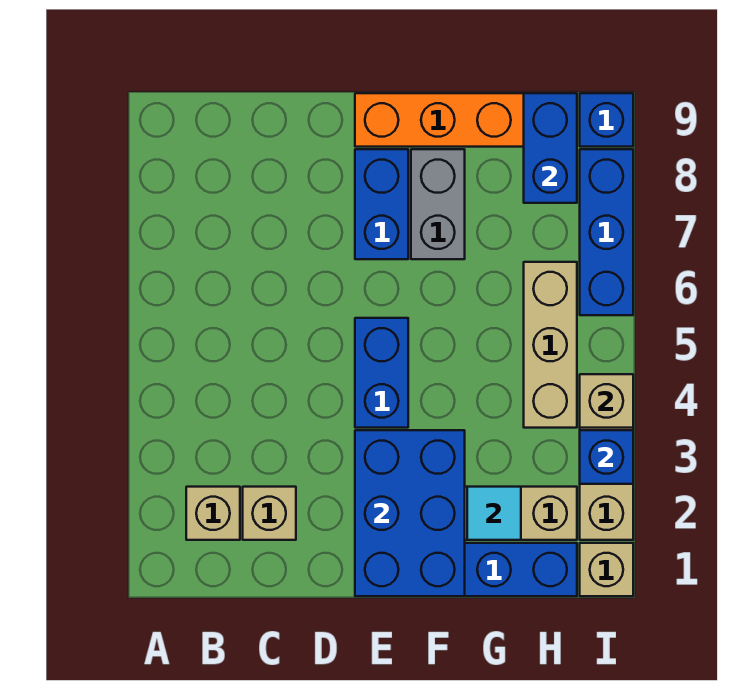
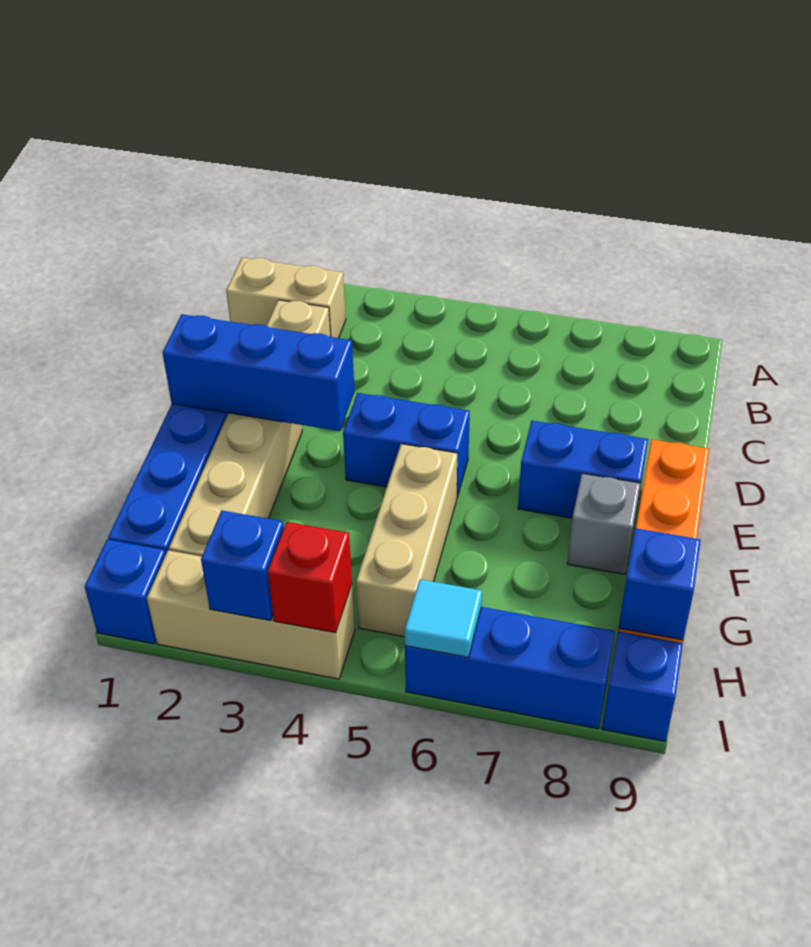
tan brick B2 level 1 -> tan brick B1:B2 level 1
blue brick E1:F3 level 2 -> blue brick E1:E3 level 2
grey brick F7:F8 level 1 -> grey brick F8 level 1
cyan tile G2 level 2 -> cyan tile I6 level 2
tan brick H4:H6 level 1 -> tan brick F5:H5 level 1
blue brick H8:H9 level 2 -> blue brick H9 level 2
tan brick I1 level 1 -> blue brick I1 level 1
tan brick I4 level 2 -> red brick I4 level 2

